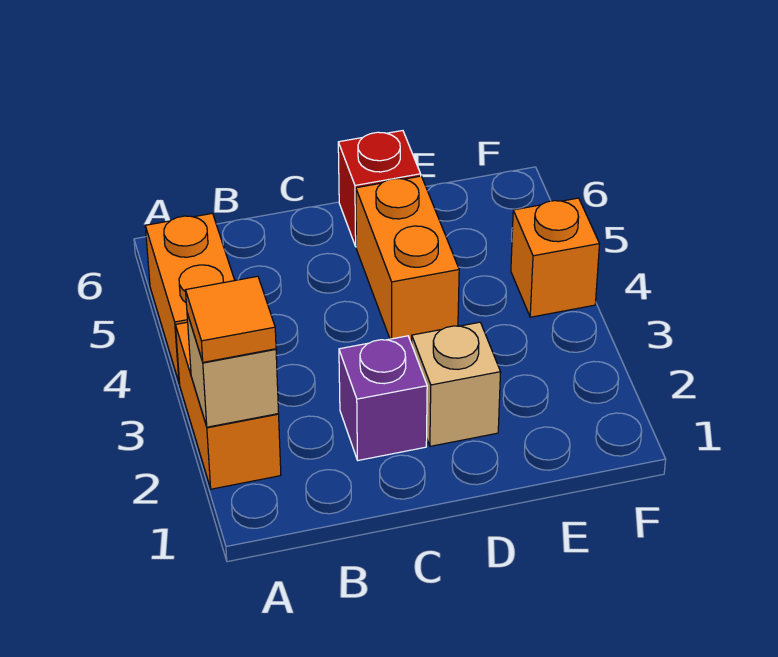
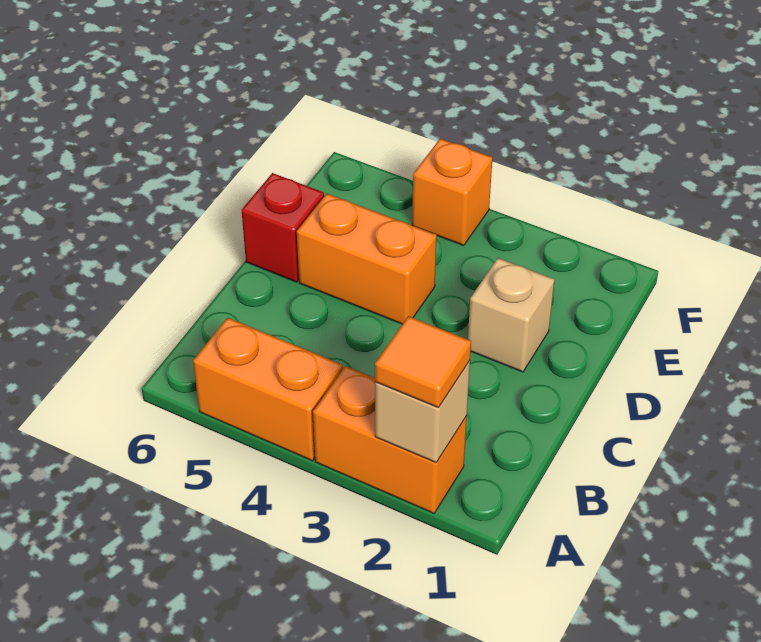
purple brick C2 level 1 -> none

